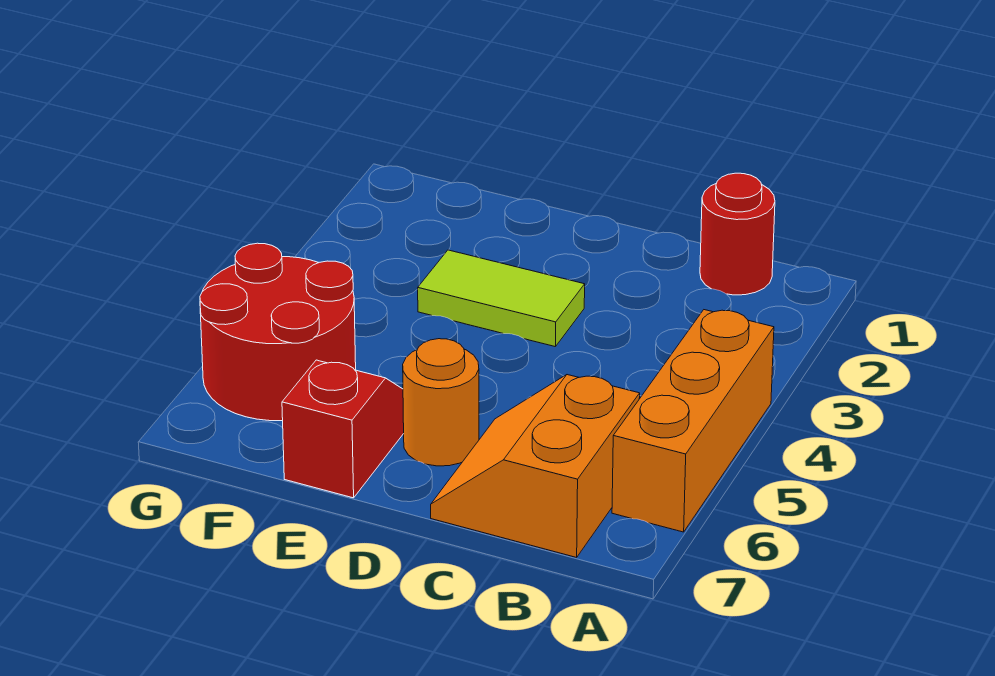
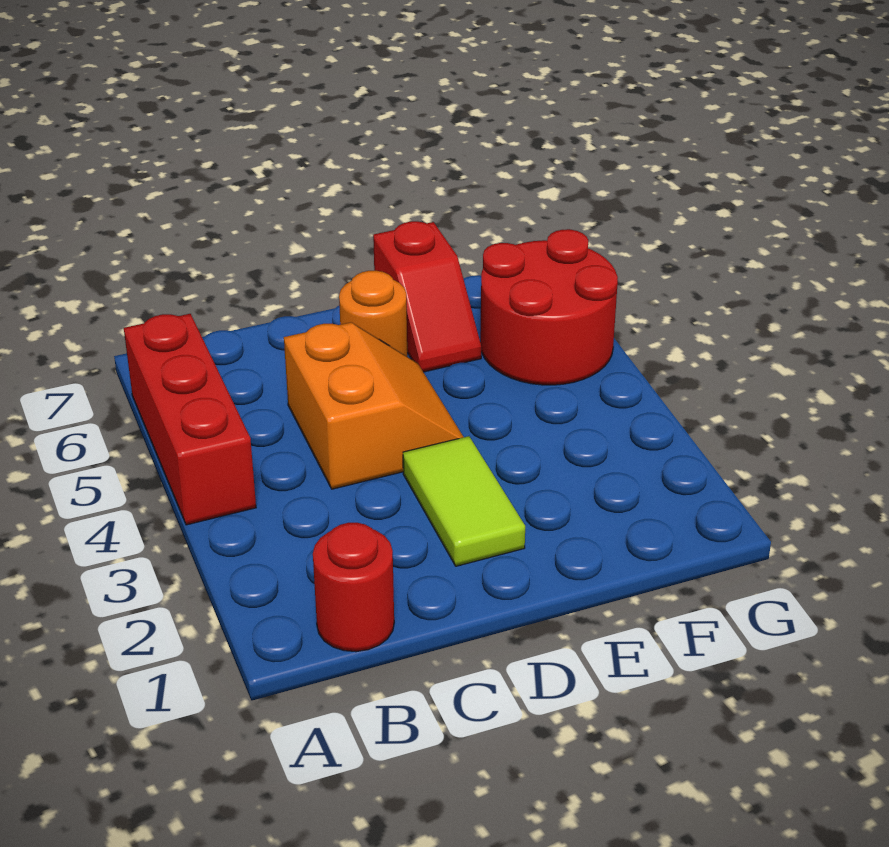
orange brick A4:A6 level 1 -> red brick A4:A6 level 1
orange slope B6:C7 level 1 top B -> orange slope C4:D5 level 1 top C
lime tile D3:E3 level 1 -> lime tile D2:D3 level 1

